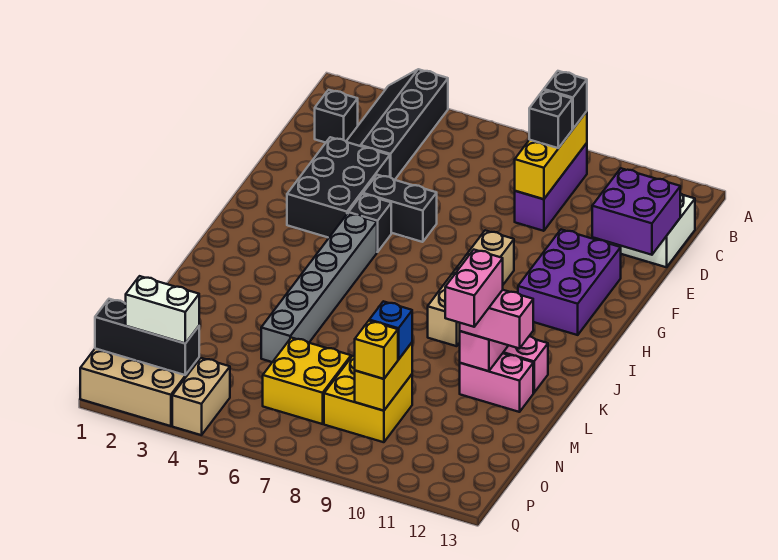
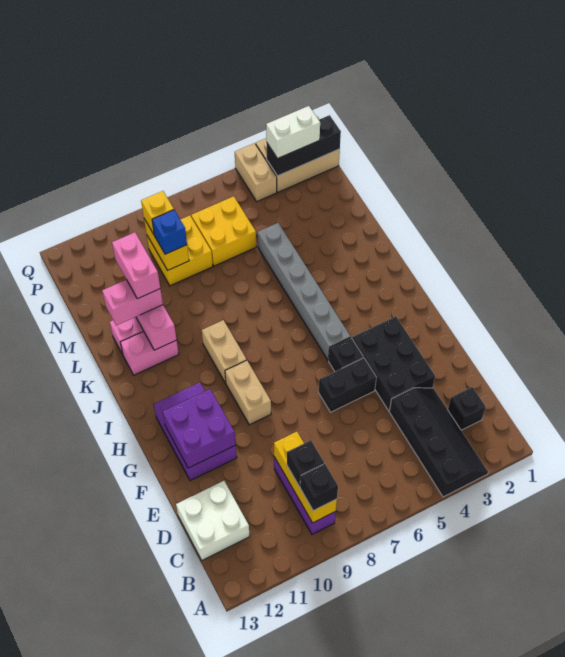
purple brick D12:E13 level 2 -> purple brick F11:G12 level 2

